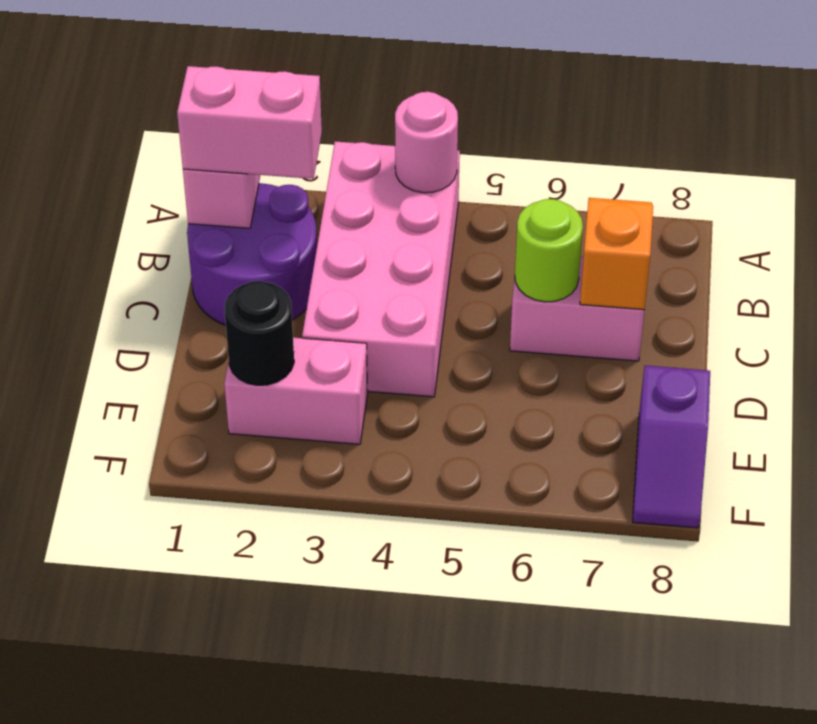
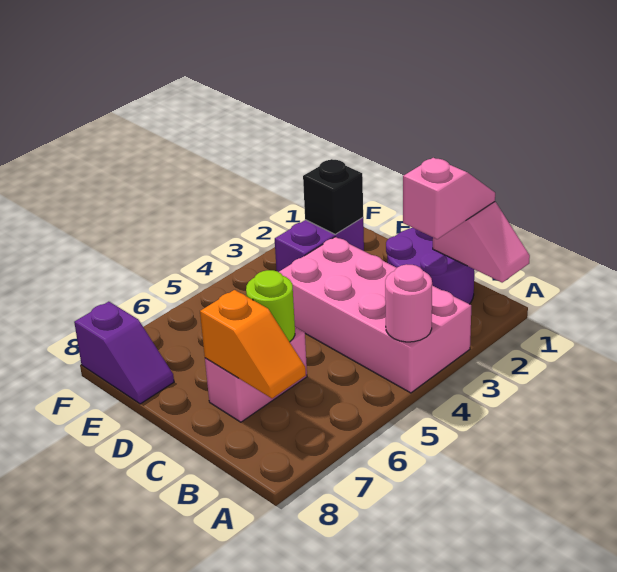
pink brick B1:B2 level 3 -> pink slope B1:B2 level 3 top 2
pink brick E2:E3 level 1 -> purple brick E2:E3 level 1
black round brick E2 level 2 -> black brick E2 level 2
purple slope E8:F8 level 1 top E -> purple slope E8:F8 level 1 top F

